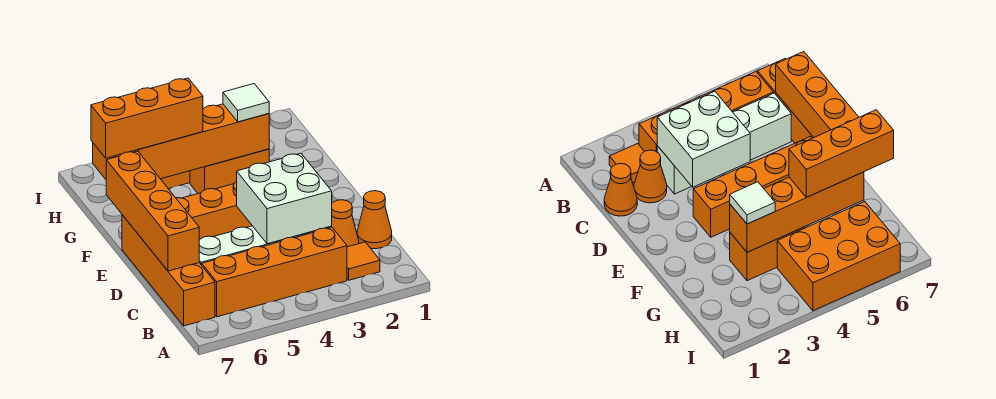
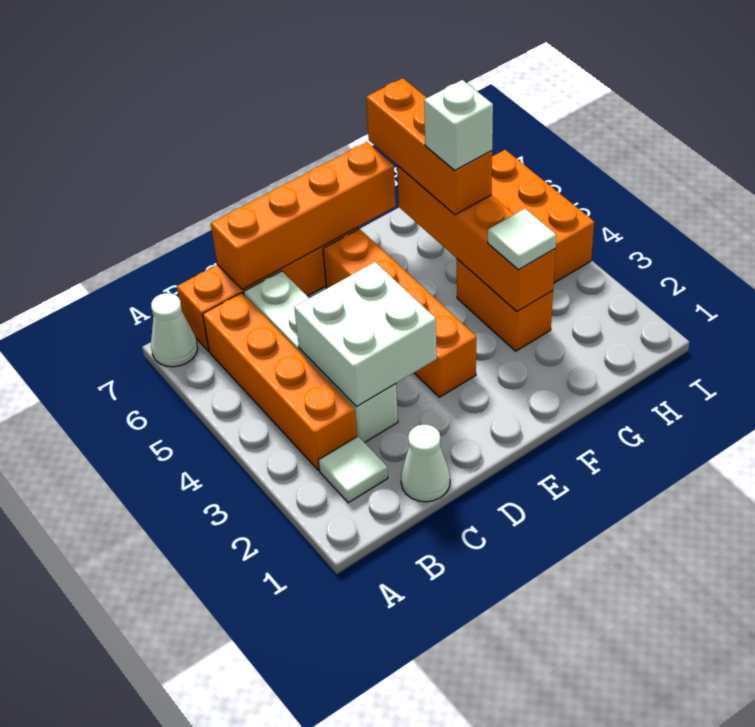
none -> white cone A7 level 1
orange tile B2 level 1 -> white tile B2 level 1
orange cone C1 level 1 -> white cone C1 level 1
orange cone C2 level 1 -> none
none -> white brick G5 level 4

